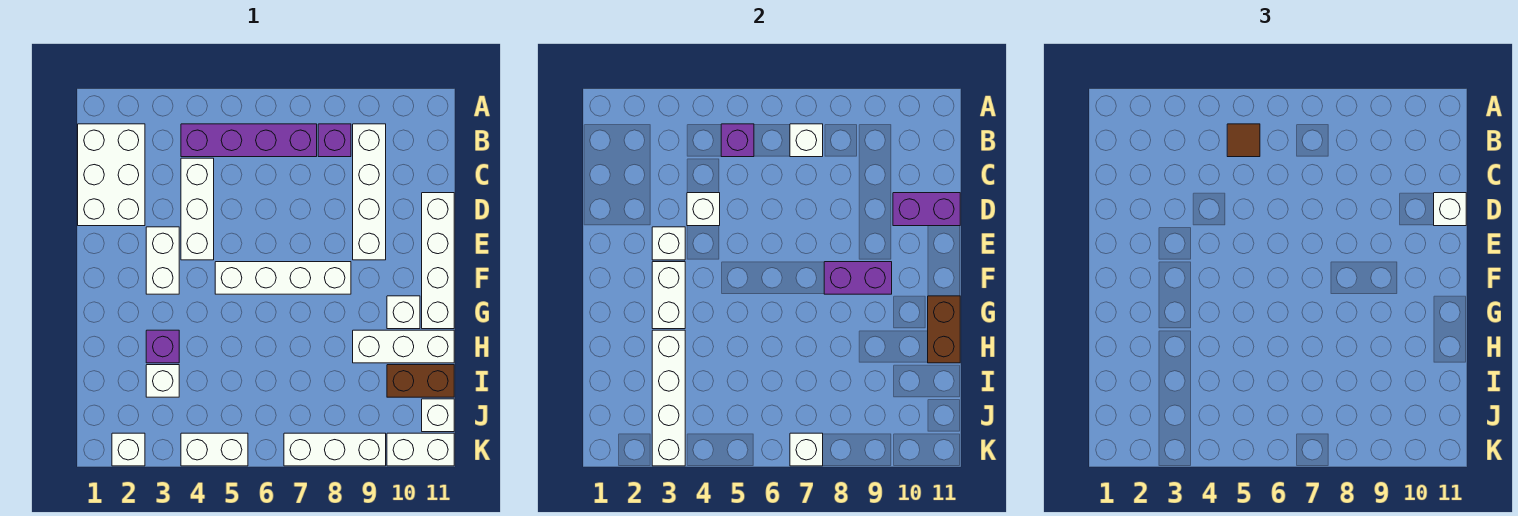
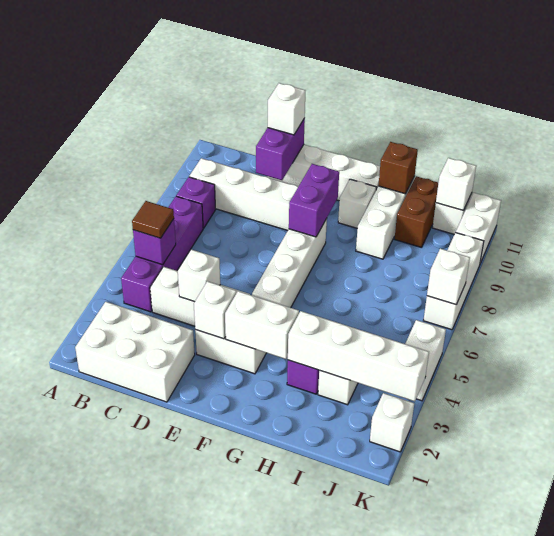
white brick B7 level 2 -> white brick J11 level 2
brown brick G11:H11 level 2 -> brown brick H11 level 2

